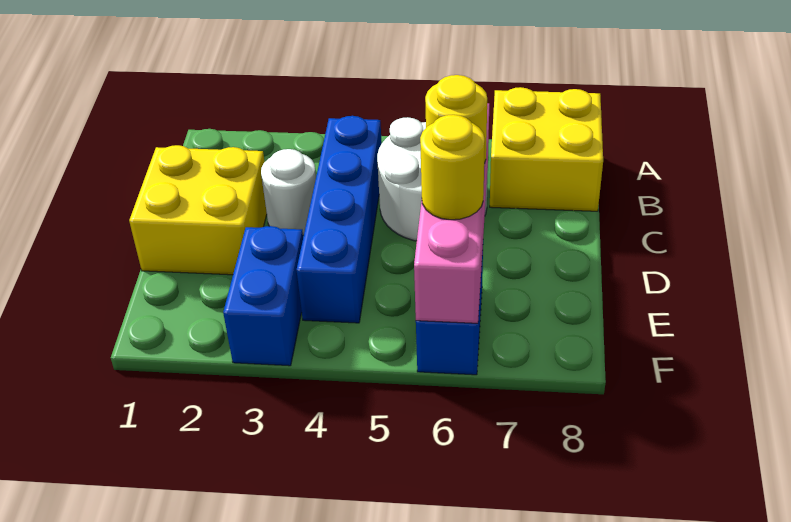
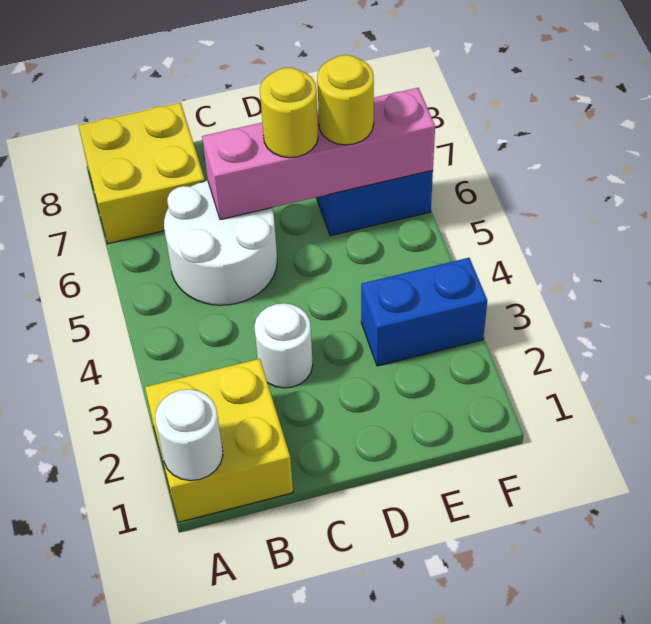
none -> white round brick A1 level 2
blue brick B4:E4 level 1 -> none
yellow brick C1:D2 level 1 -> yellow brick A1:B2 level 1

